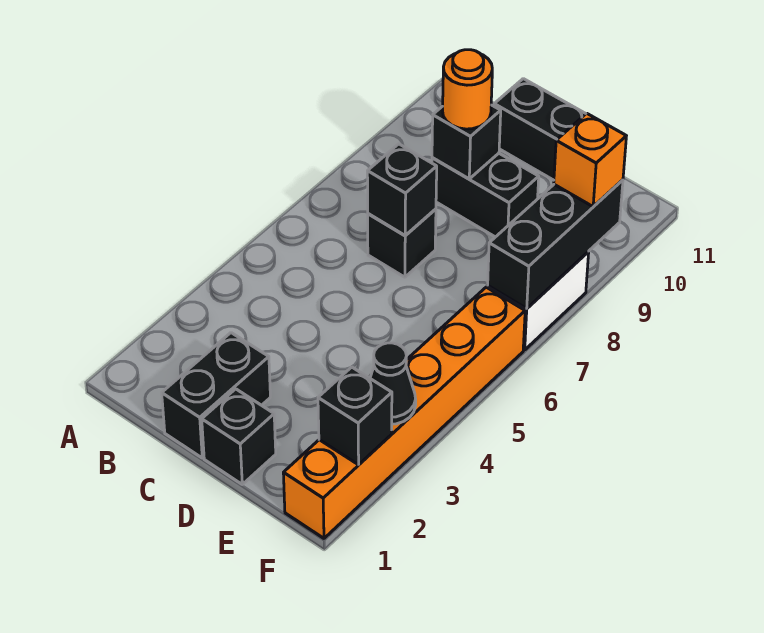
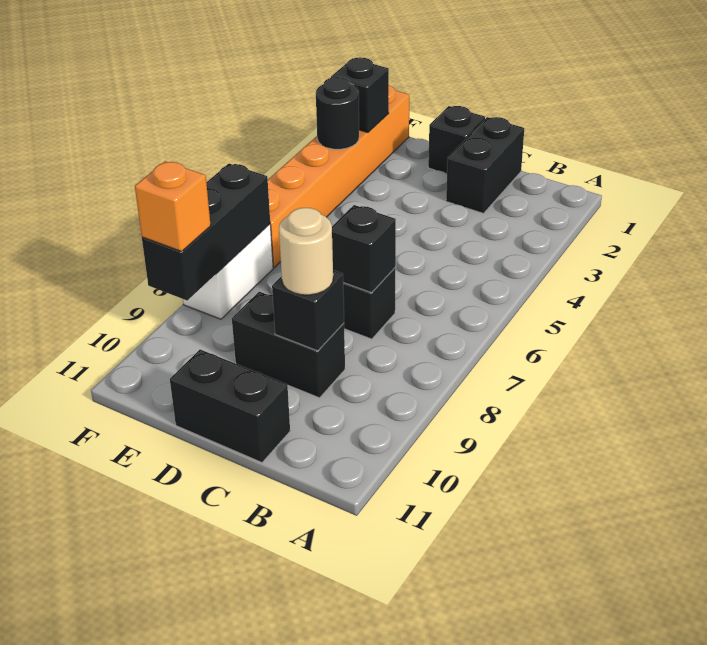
orange round brick C9 level 3 -> tan round brick C9 level 3
black cone F3 level 2 -> black round brick F3 level 2

